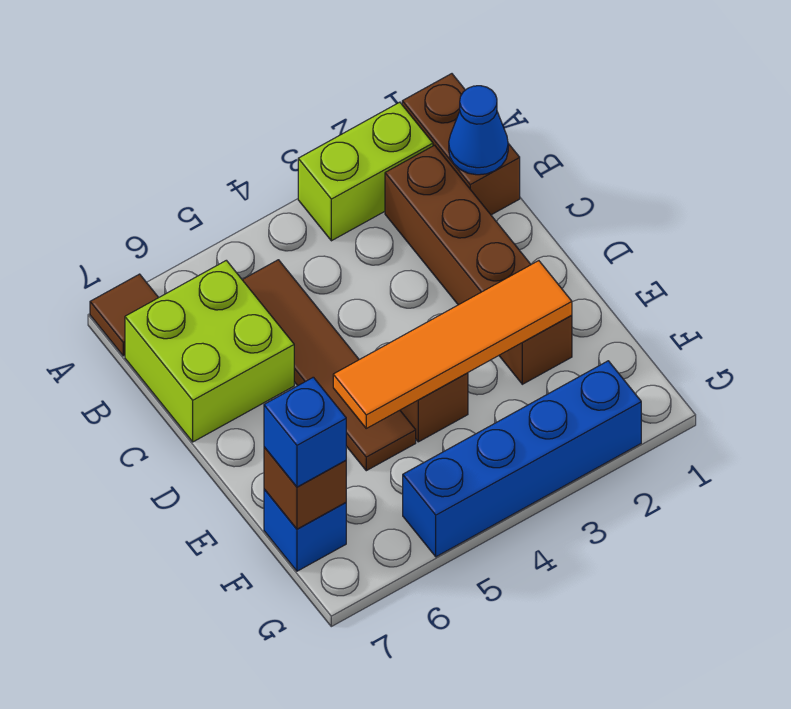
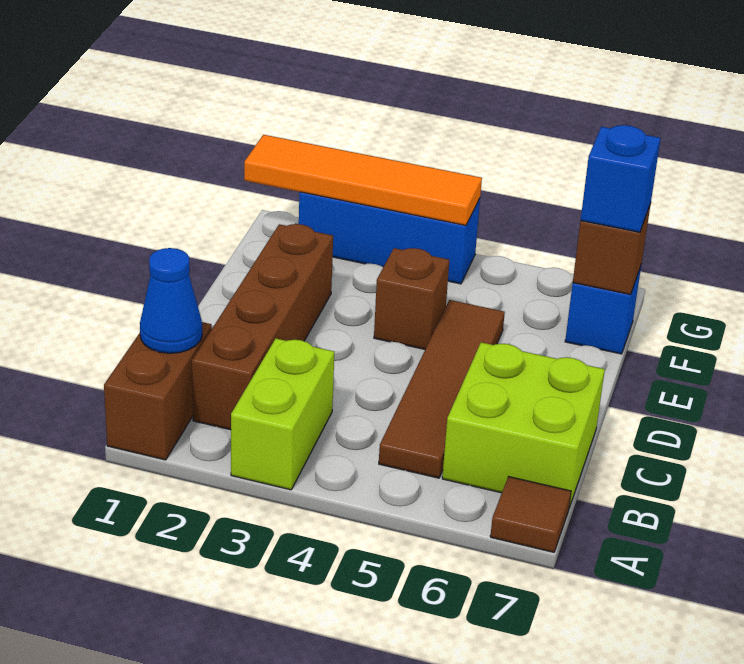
lime brick A2:A3 level 1 -> lime brick A3:B3 level 1
orange tile E2:E5 level 2 -> orange tile G1:G4 level 2
blue brick G2:G5 level 1 -> blue brick G2:G4 level 1

